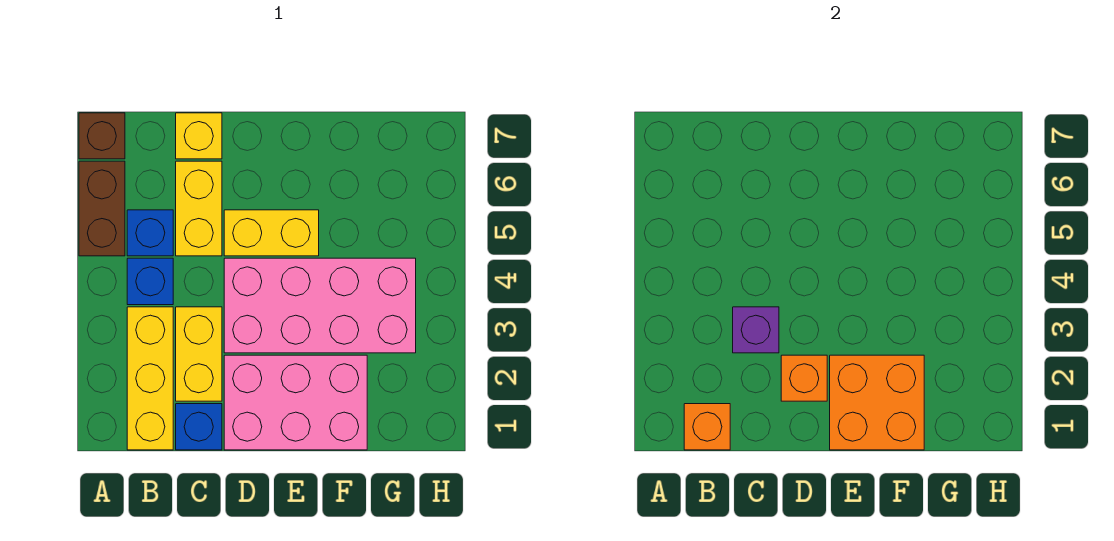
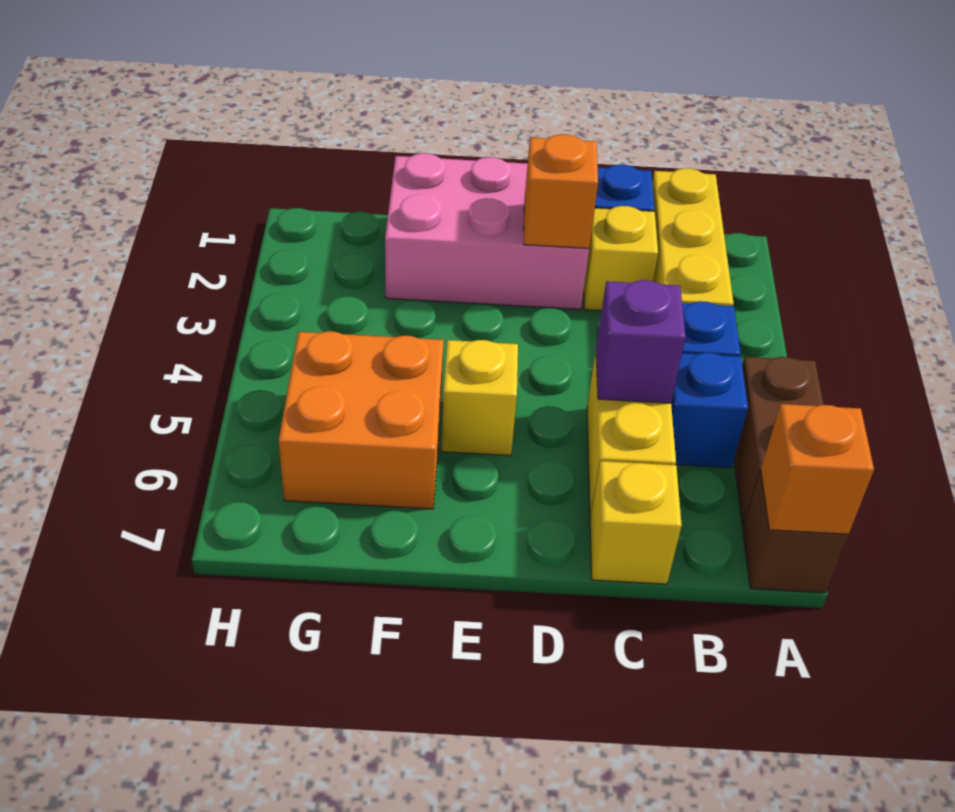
orange brick B1 level 2 -> orange brick A7 level 2
yellow brick C2:C3 level 1 -> yellow brick C2 level 1
purple brick C3 level 2 -> purple brick C5 level 2
pink brick D3:G4 level 1 -> none
yellow brick D5:E5 level 1 -> yellow brick E5 level 1
orange brick E1:F2 level 2 -> orange brick F5:G6 level 1

